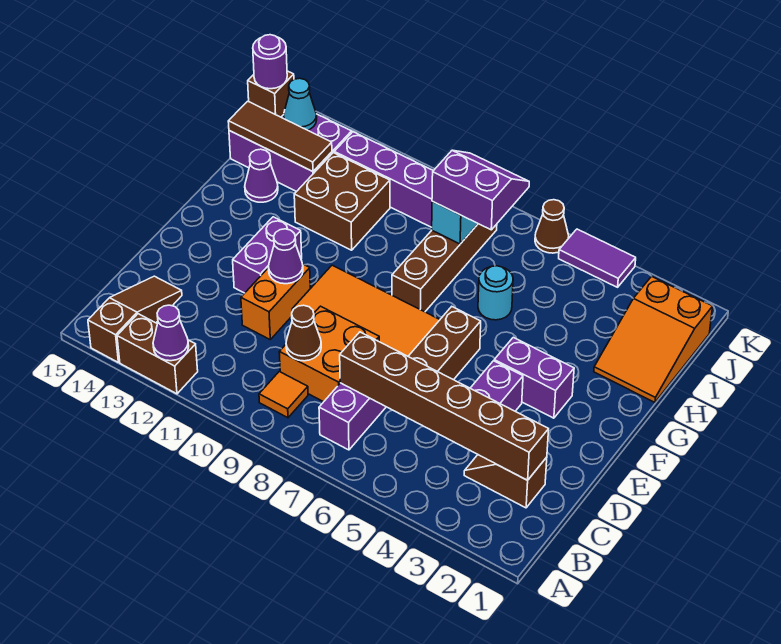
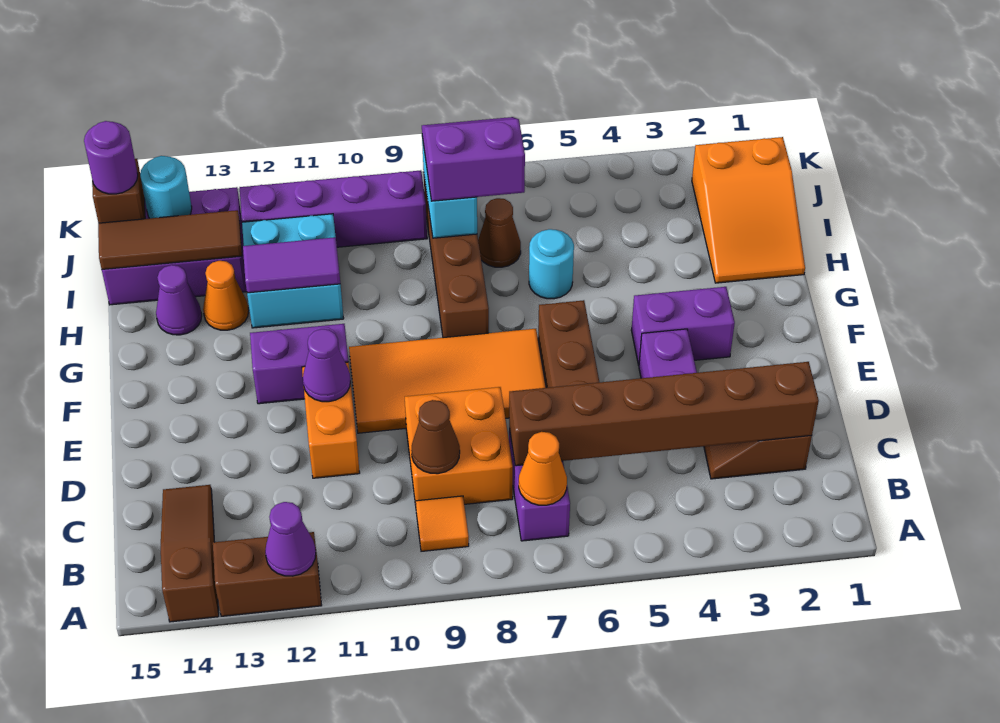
none -> orange cone B7 level 2
purple brick E12:F12 level 1 -> purple brick F11:F12 level 1
brown brick H11:I12 level 1 -> cyan brick H11:I12 level 1
none -> orange cone H13 level 1
cyan cone J14 level 2 -> cyan round brick J14 level 2
purple tile K4:K5 level 1 -> purple tile H11:H12 level 2
brown cone K6 level 1 -> brown cone I7 level 1

